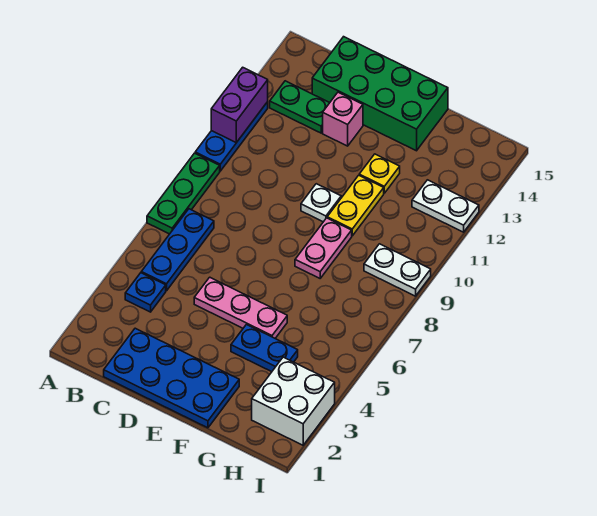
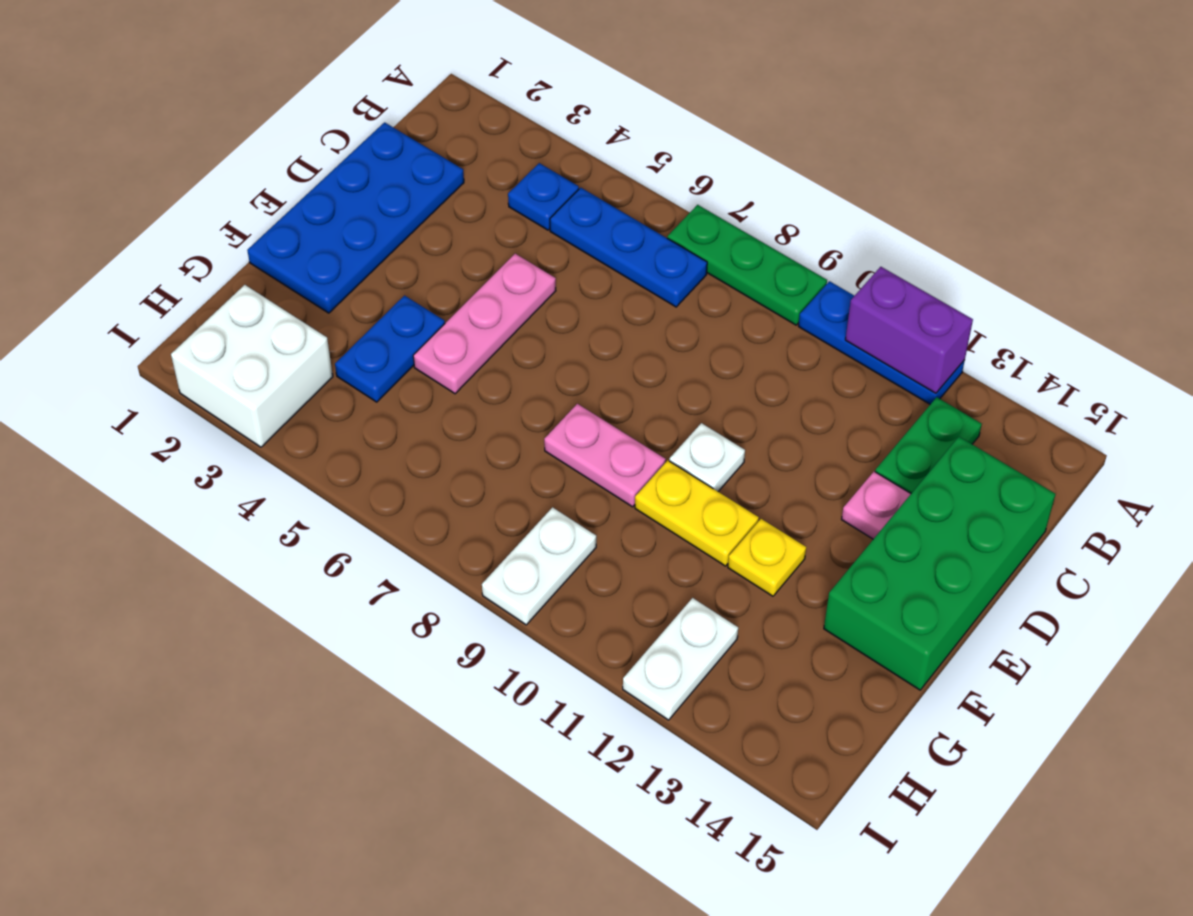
pink brick D13 level 1 -> pink plate D13 level 1

